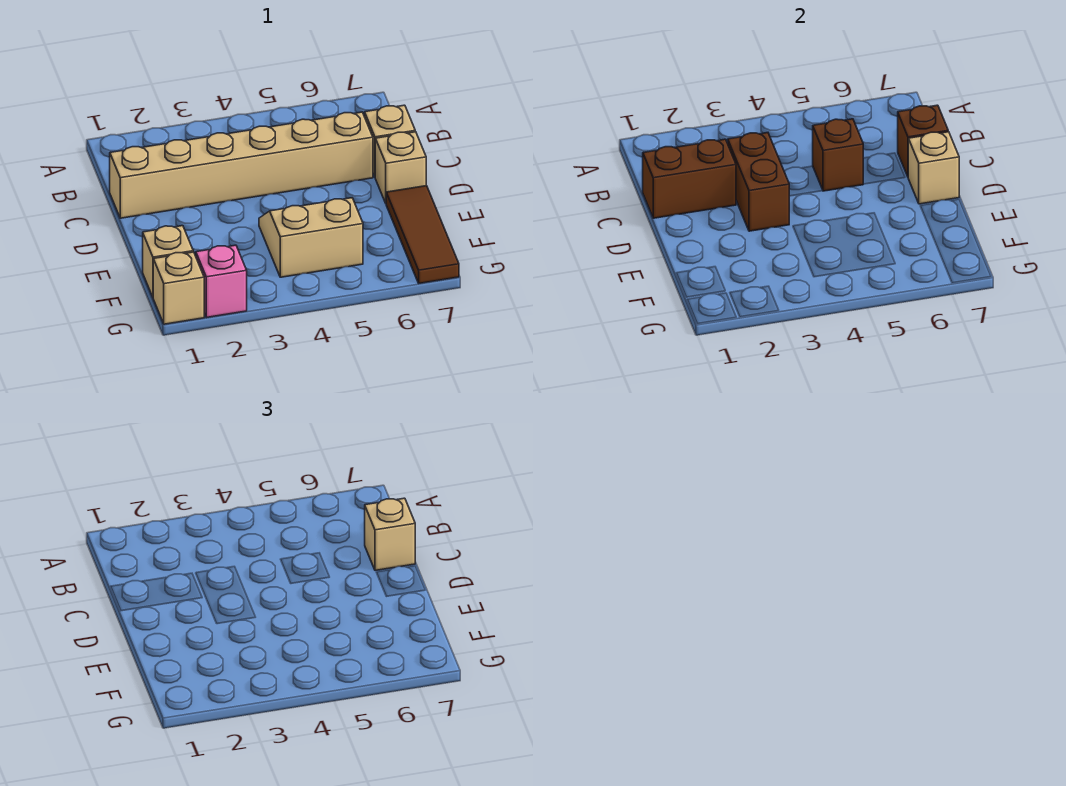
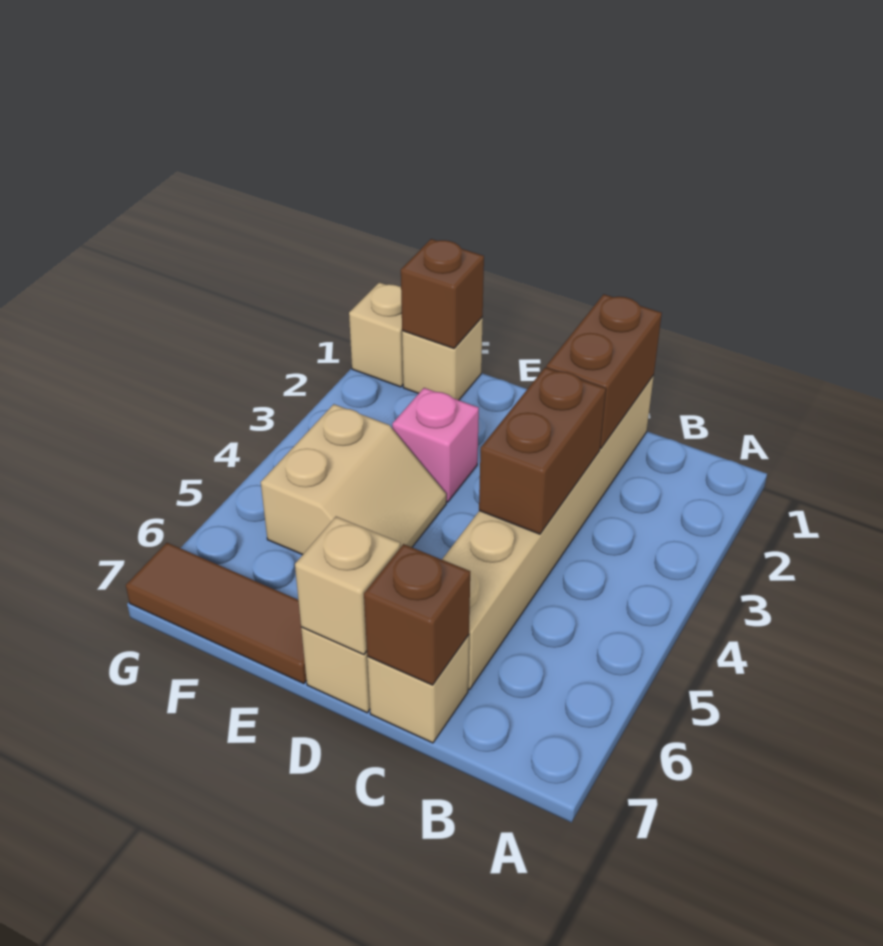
brown brick C3:D3 level 2 -> brown brick C3:C4 level 2
brown brick C5 level 2 -> brown brick F1 level 2
tan brick C7 level 3 -> none
pink brick G2 level 1 -> pink brick E3 level 1

